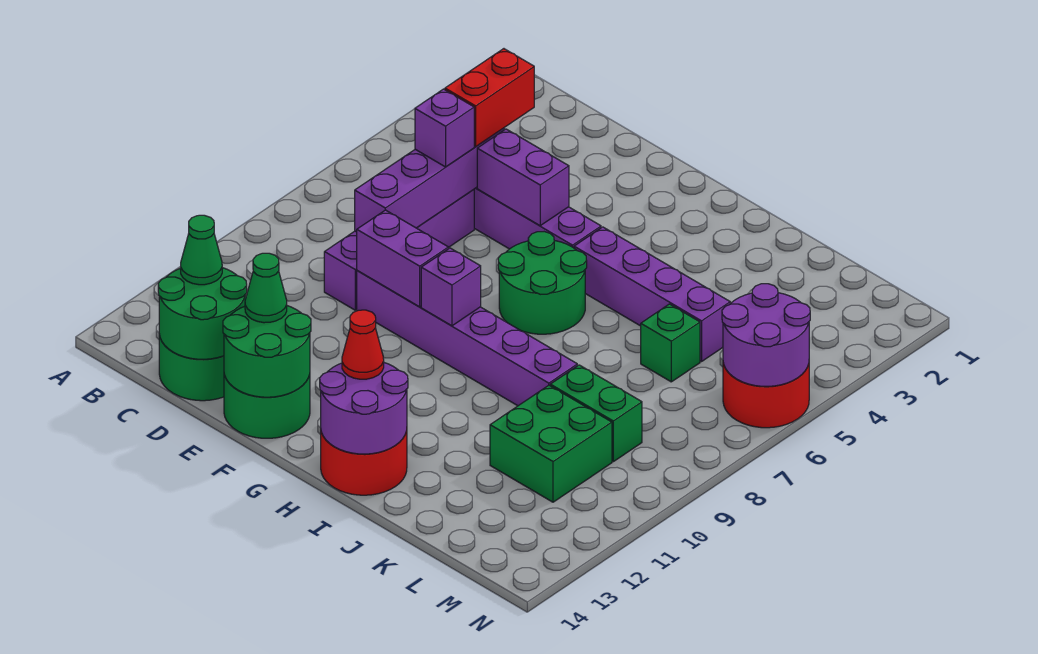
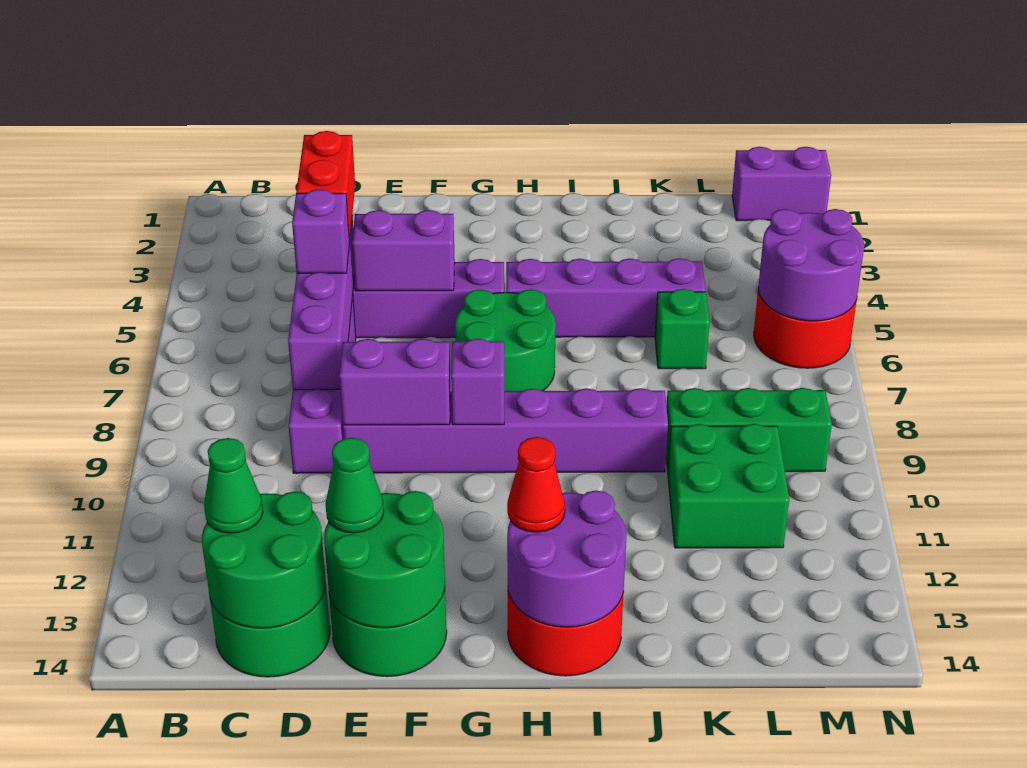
green brick K9:L9 level 1 -> green brick K9:M9 level 1
none -> purple brick M1:N1 level 1

